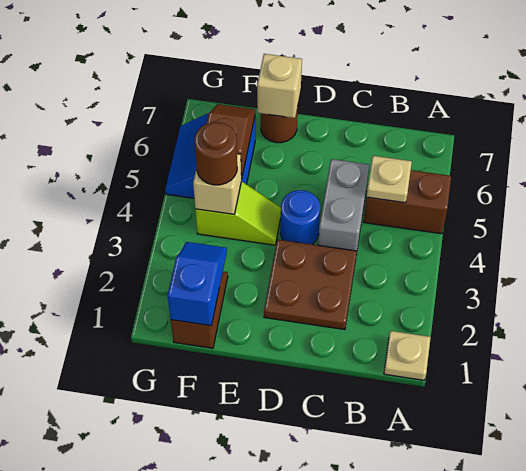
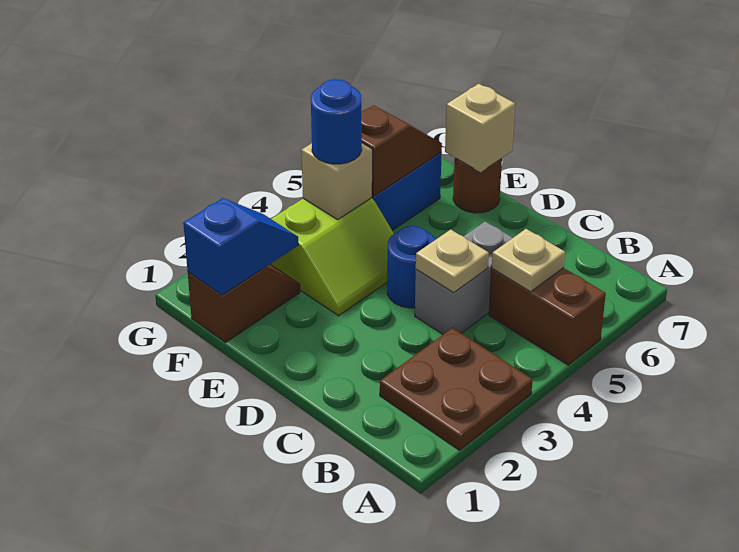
tan plate A1 level 1 -> tan plate C4 level 2
brown plate C2:D3 level 1 -> brown plate A2:B3 level 1
lime slope E4:F4 level 1 top F -> lime slope E3:F4 level 1 top F
brown round brick F4 level 3 -> blue round brick F4 level 3

